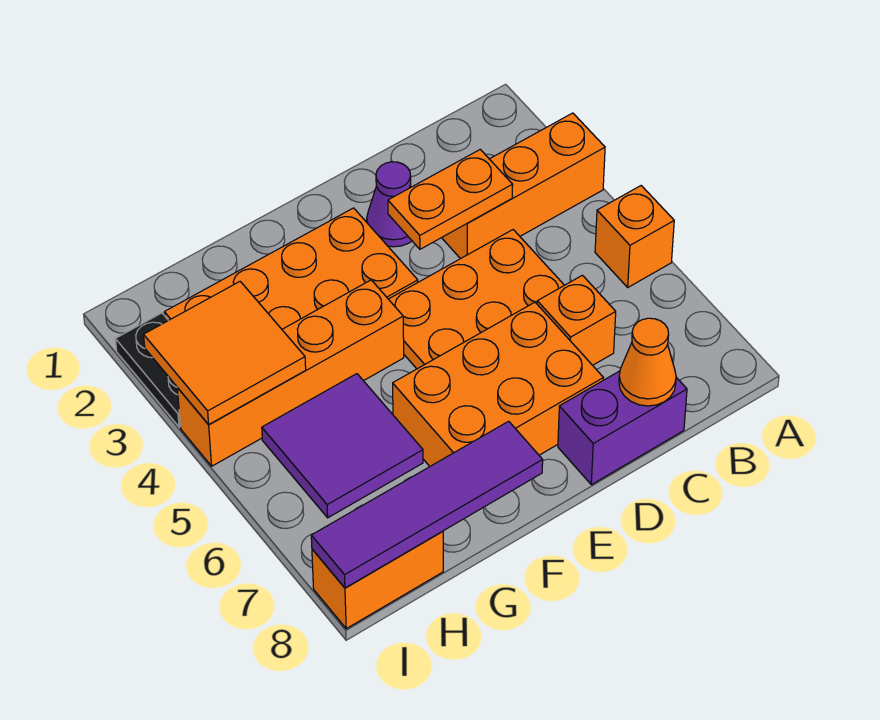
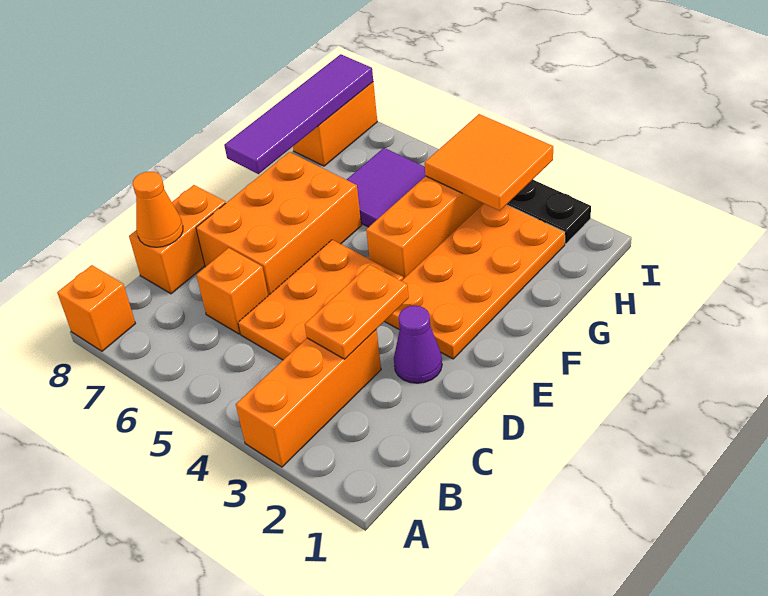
orange brick A5 level 1 -> orange brick A8 level 1
purple brick C8:D8 level 1 -> orange brick C8:D8 level 1

